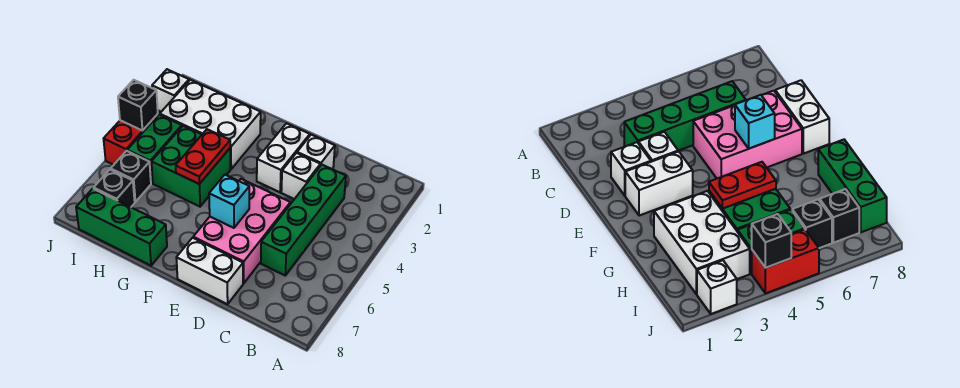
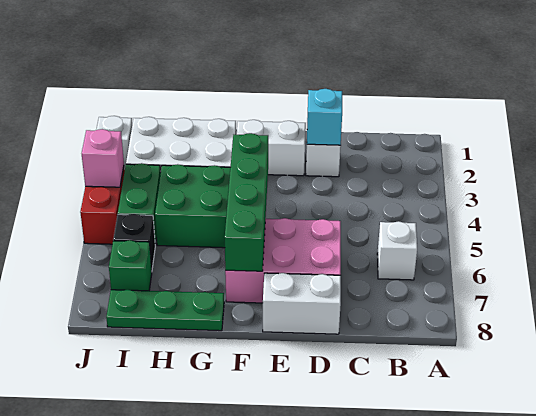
green brick C3:C6 level 1 -> green brick F4:F7 level 2
white brick D3 level 1 -> white brick B6 level 1
pink brick D5:E7 level 1 -> pink brick D6:F7 level 1
white brick E2:E3 level 1 -> white brick E2:F2 level 1
cyan brick E6 level 2 -> cyan brick D2 level 2
red plate G4:G5 level 2 -> none
green brick G8:I8 level 1 -> green plate G8:I8 level 1
black brick I7 level 1 -> green brick I7 level 1
black brick J4 level 2 -> pink brick J4 level 2

